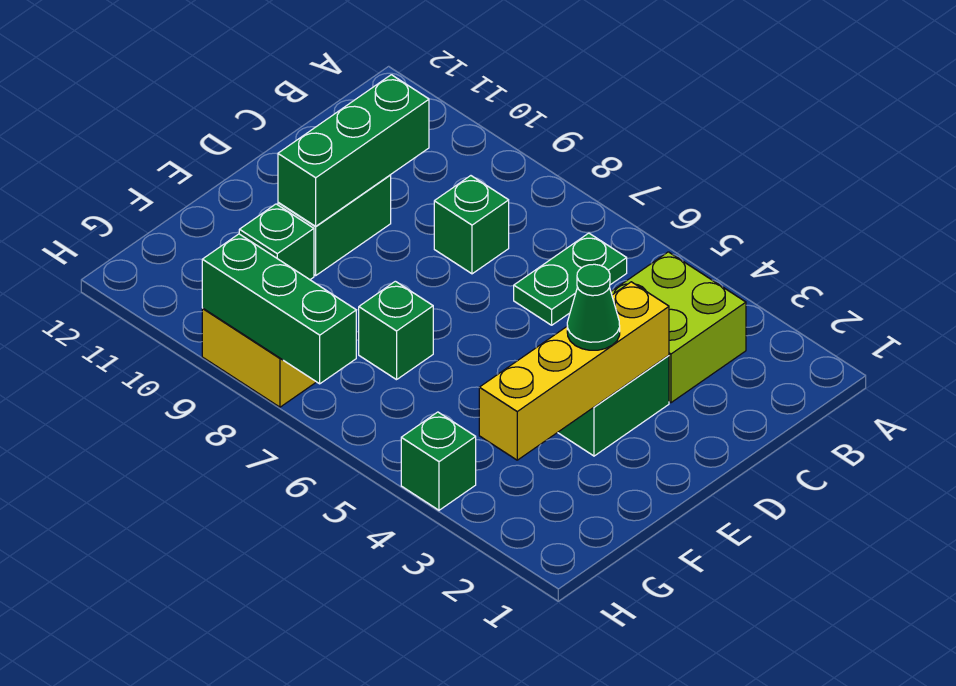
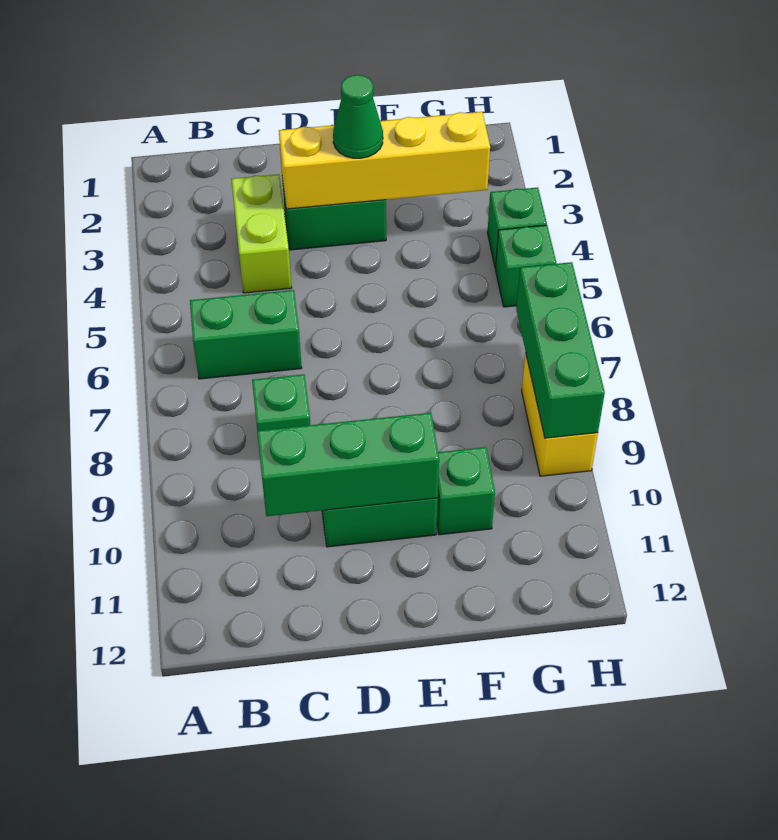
lime brick B3:C4 level 1 -> lime brick C3:C4 level 1
green plate B6:C6 level 1 -> green brick B6:C6 level 1
green brick F7 level 1 -> green brick H5 level 1

